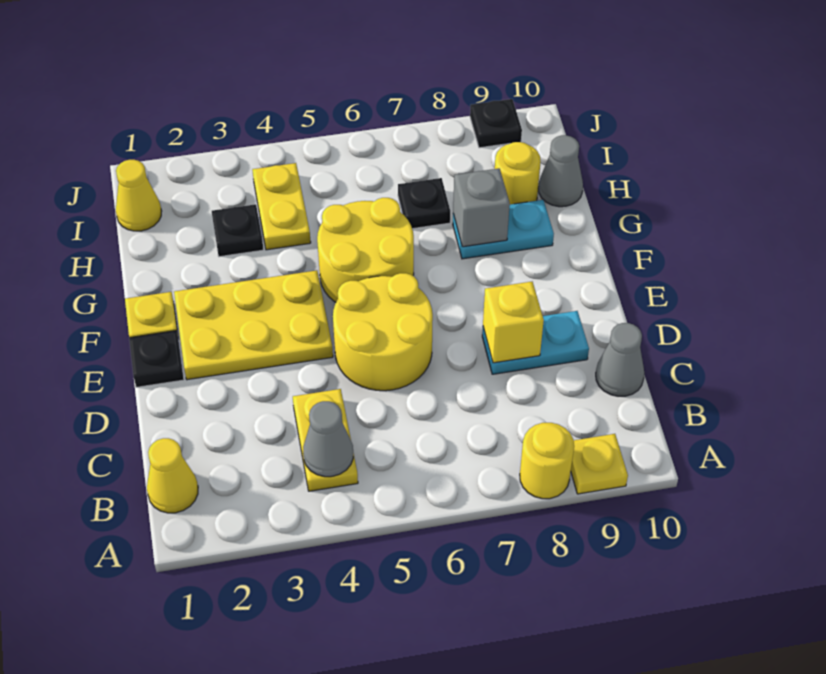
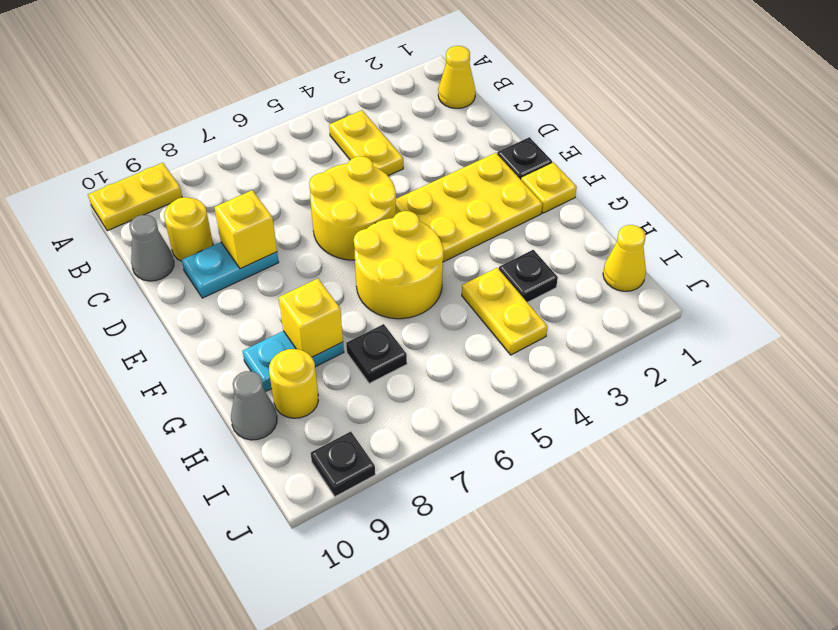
yellow round brick A8 level 1 -> yellow round brick C9 level 1
yellow plate A9 level 1 -> yellow plate A9:A10 level 1
grey cone B4 level 2 -> none
grey brick G8 level 2 -> yellow brick G8 level 2

